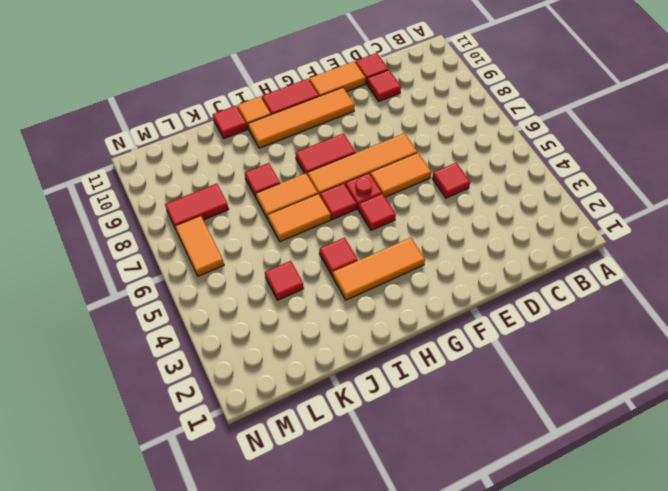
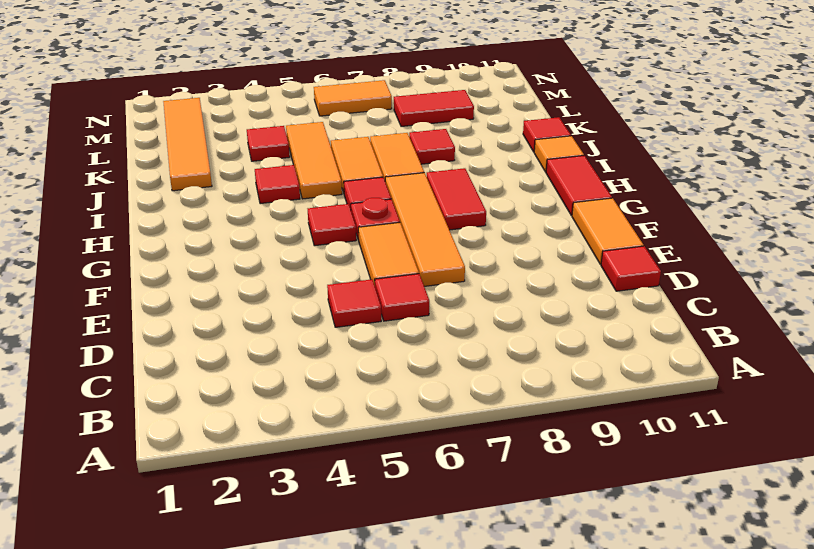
red tile D10 level 1 -> red tile D6 level 1
orange tile F10:I10 level 1 -> orange tile J2:M2 level 1
orange tile G3:I3 level 1 -> orange tile I5:K5 level 1
red tile L8:M8 level 1 -> red tile L8:L9 level 1

